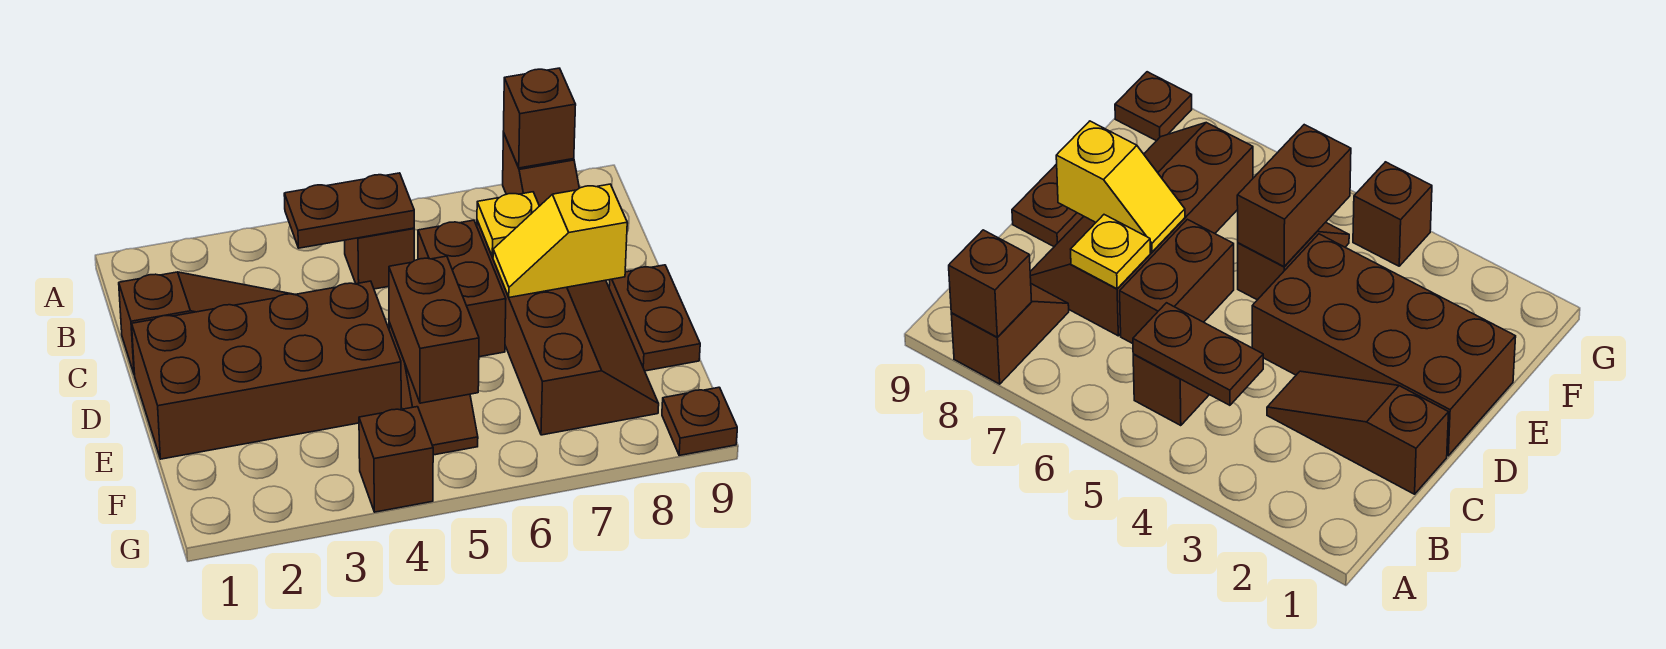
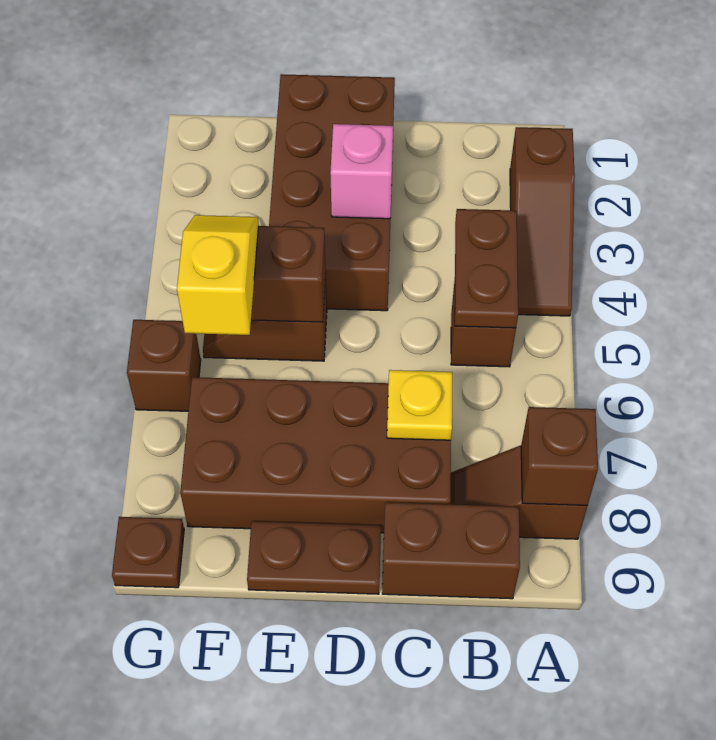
brown slope C1:C3 level 1 top 1 -> brown slope A2:A4 level 1 top 2
brown brick C6:D6 level 1 -> brown brick B9:C9 level 1
brown slope C7:F8 level 1 top 7 -> brown brick C7:F8 level 1
none -> pink brick D3 level 2
yellow slope D7:D8 level 2 top 8 -> yellow slope F5:F6 level 3 top 6
brown brick G4 level 1 -> brown brick G6 level 1

